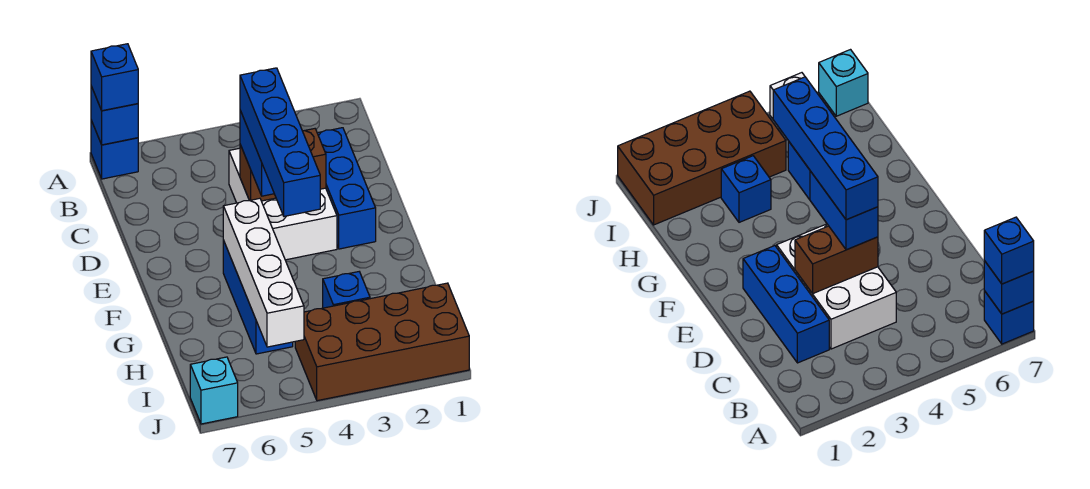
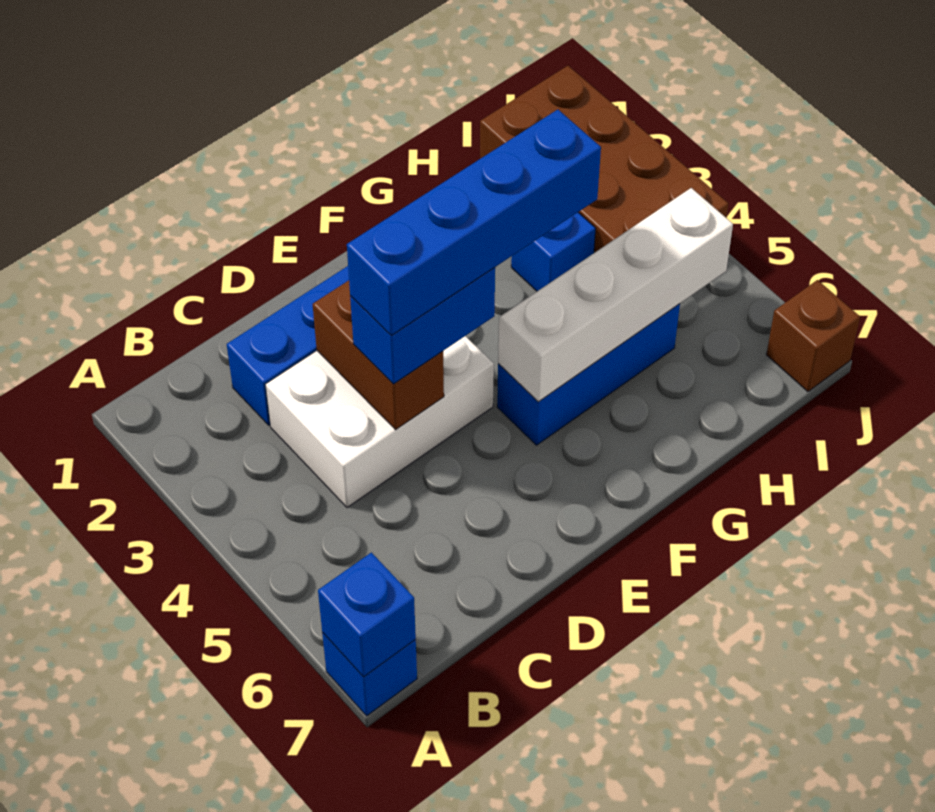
blue brick A7 level 3 -> none
cyan brick J7 level 1 -> brown brick J7 level 1

